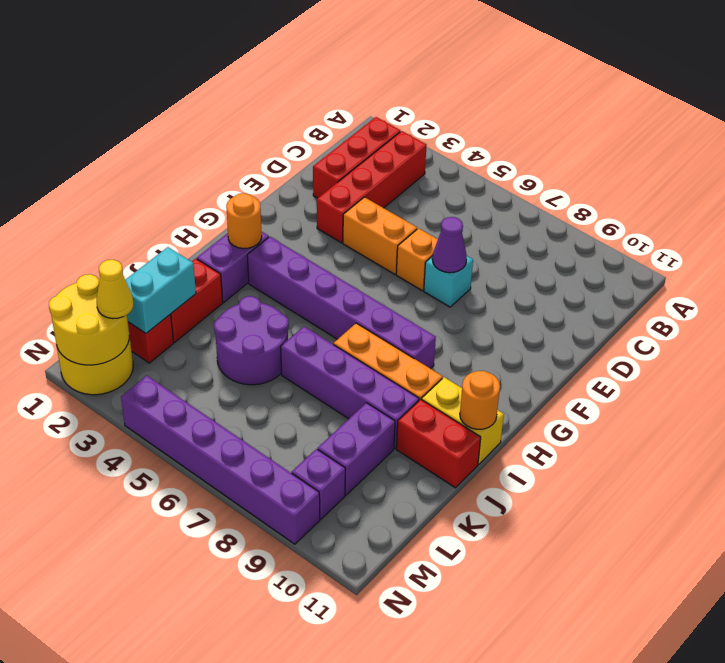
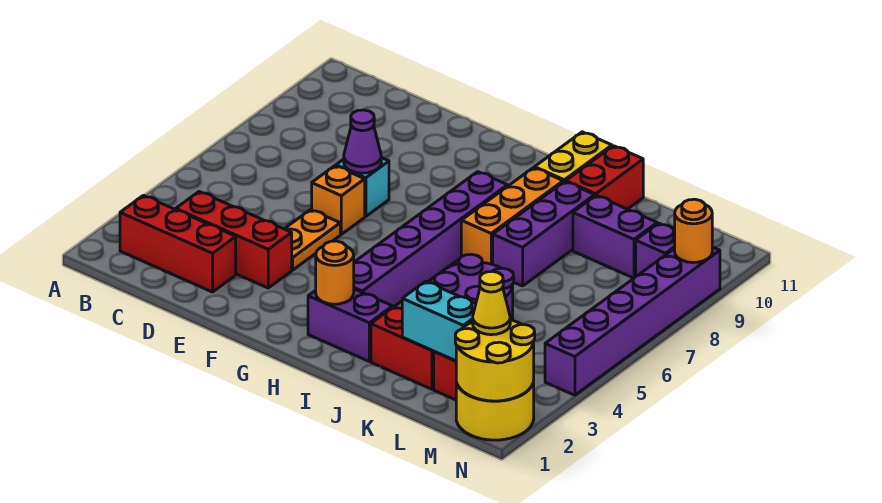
red brick B3:E3 level 1 -> red brick C3:E3 level 1
orange brick E4:E5 level 1 -> orange plate E4:E5 level 1
orange round brick I11 level 2 -> orange round brick N9 level 2
purple brick J6:J9 level 1 -> purple brick J7:J9 level 1

